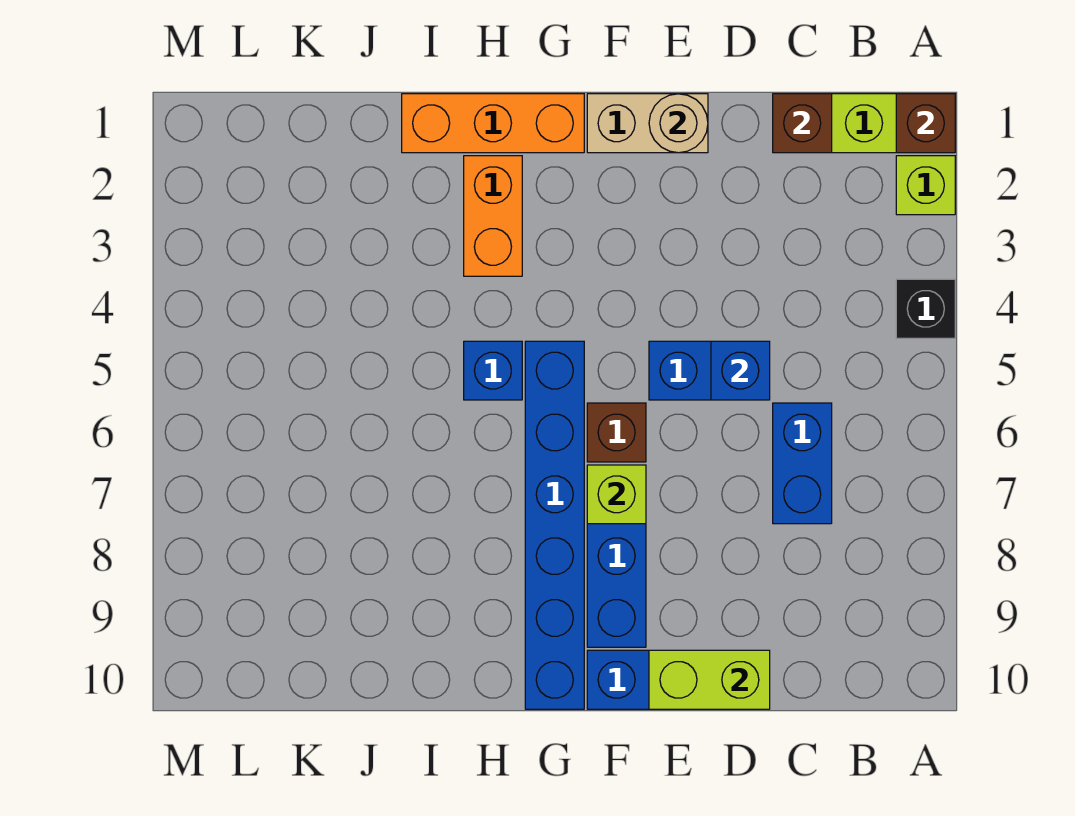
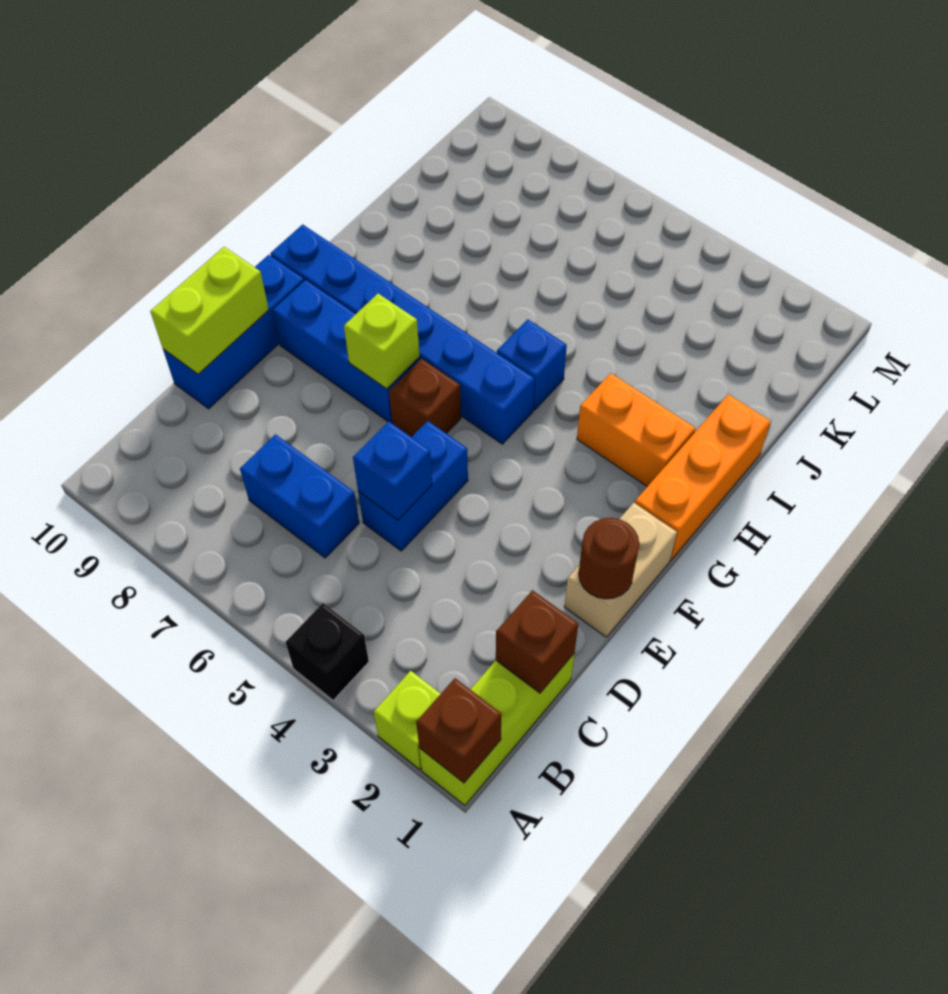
tan round brick E1 level 2 -> brown round brick E1 level 2

